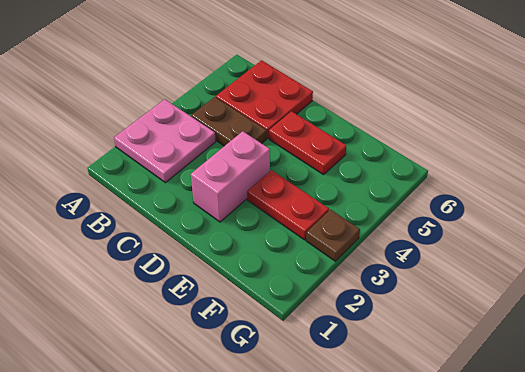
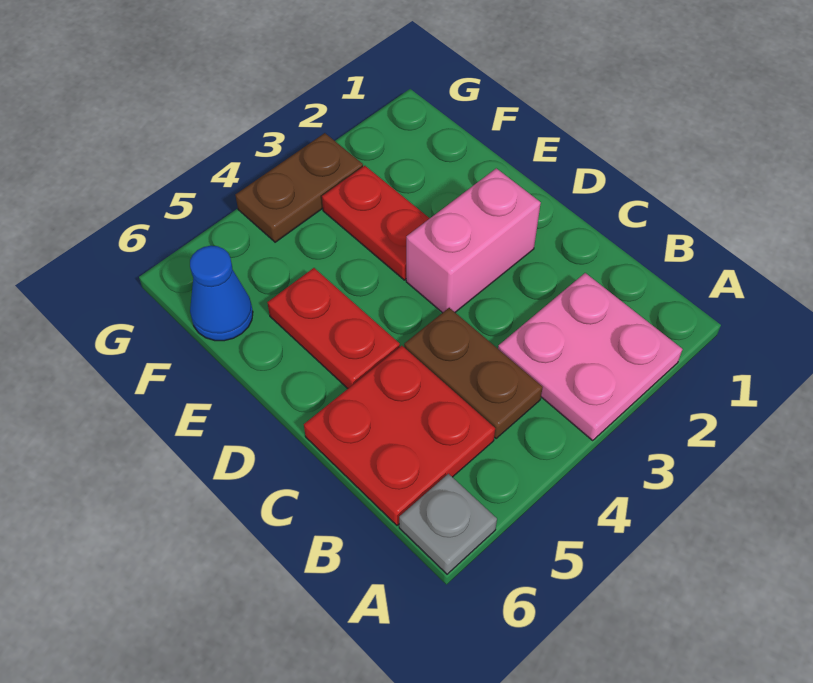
none -> grey plate A6 level 1
none -> blue cone F6 level 1
brown plate G3 level 1 -> brown plate G3:G4 level 1

